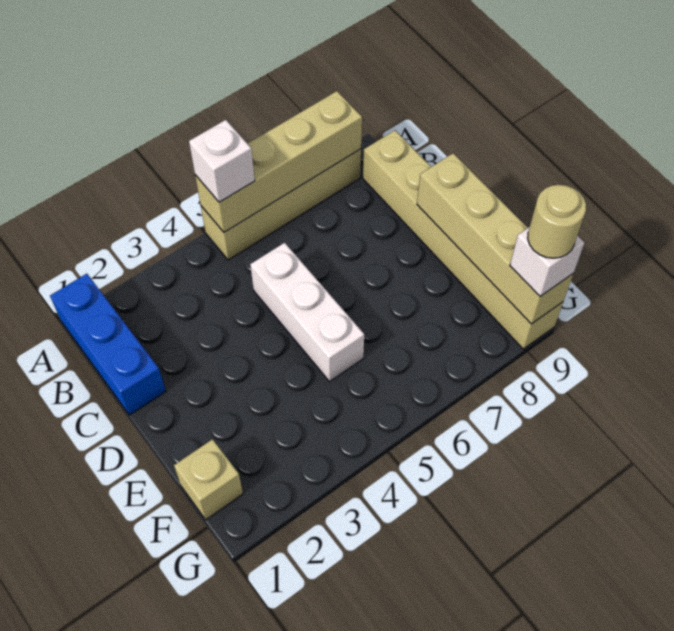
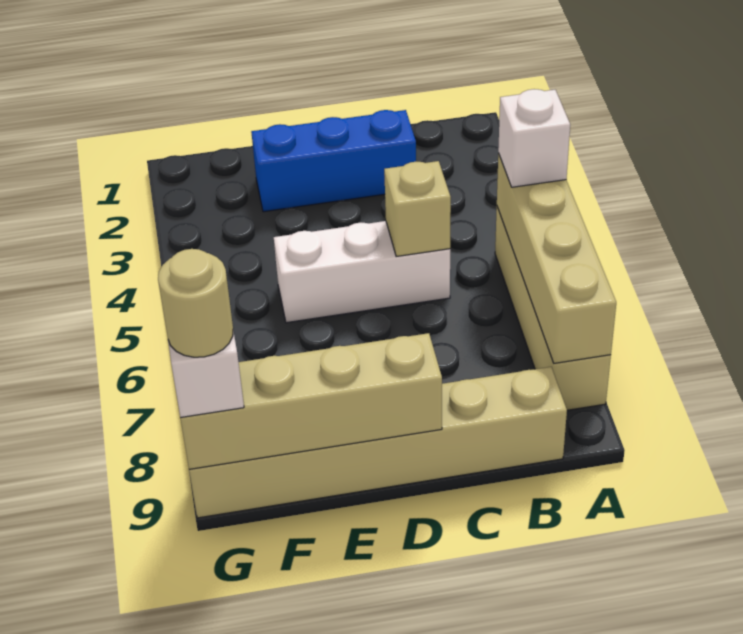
blue brick A1:C1 level 1 -> blue brick C2:E2 level 1
tan brick F1 level 1 -> tan brick C5 level 2

